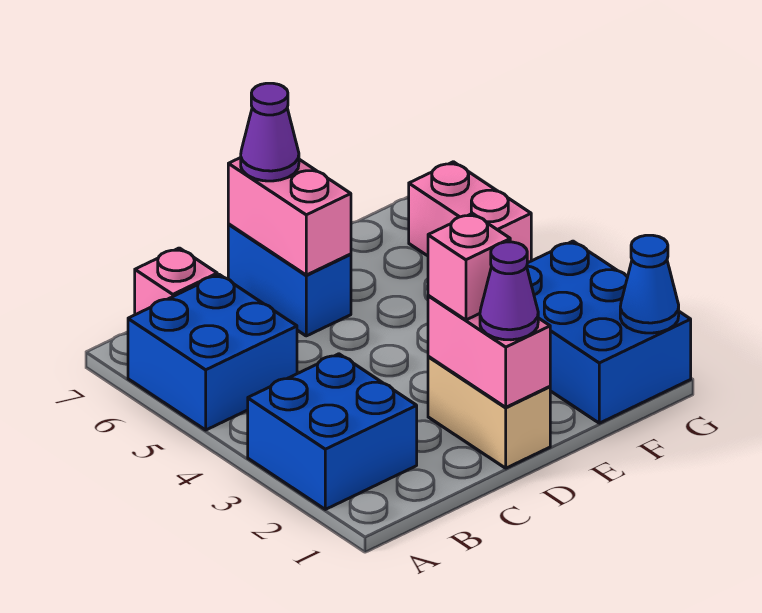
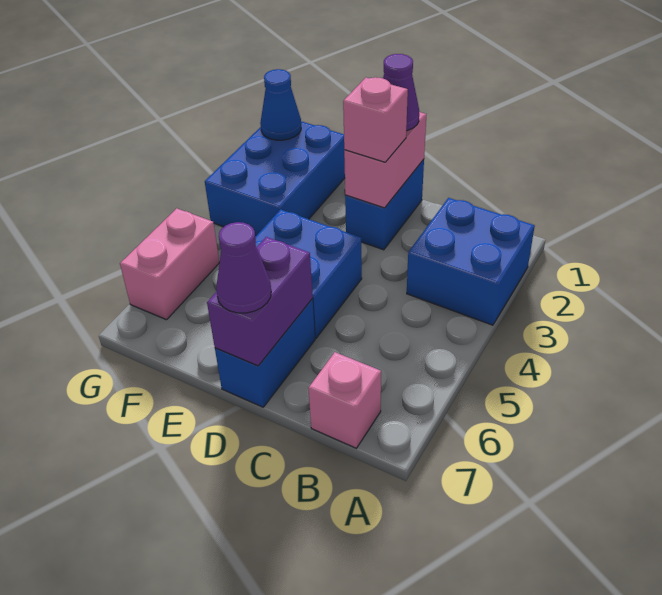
blue brick A5:B6 level 1 -> blue brick D4:E5 level 1
tan brick D1:D2 level 1 -> blue brick D1:D2 level 1
pink brick D6:D7 level 2 -> purple brick D6:D7 level 2

